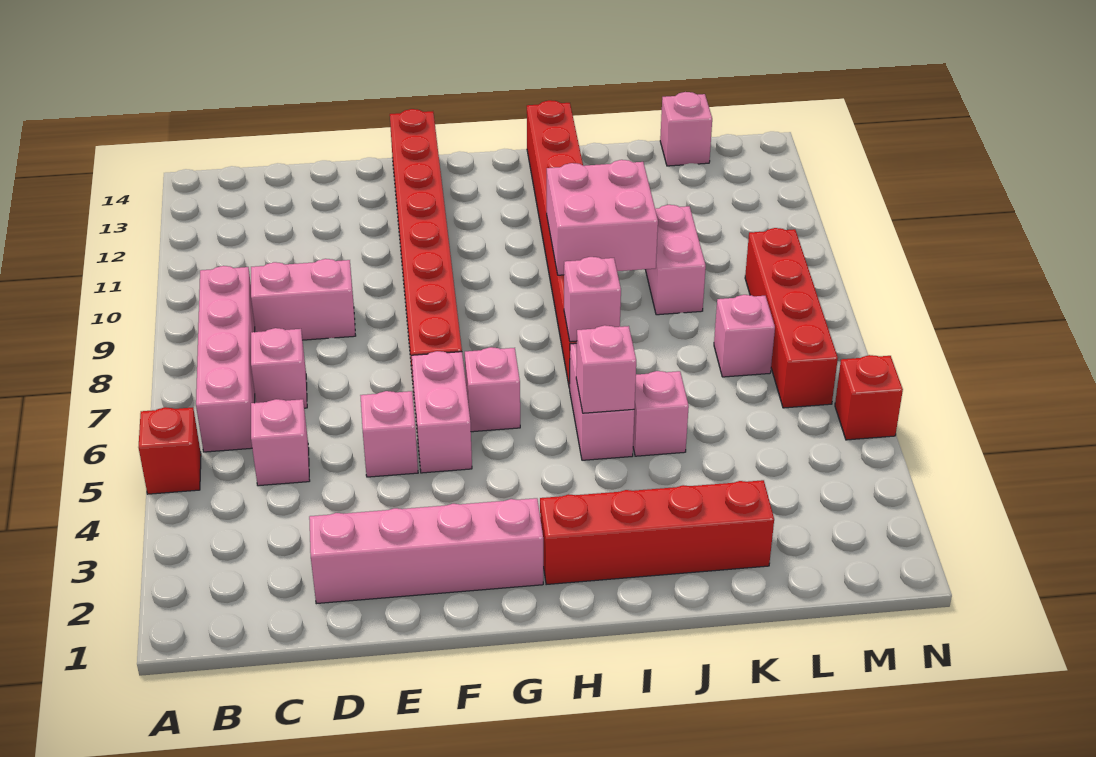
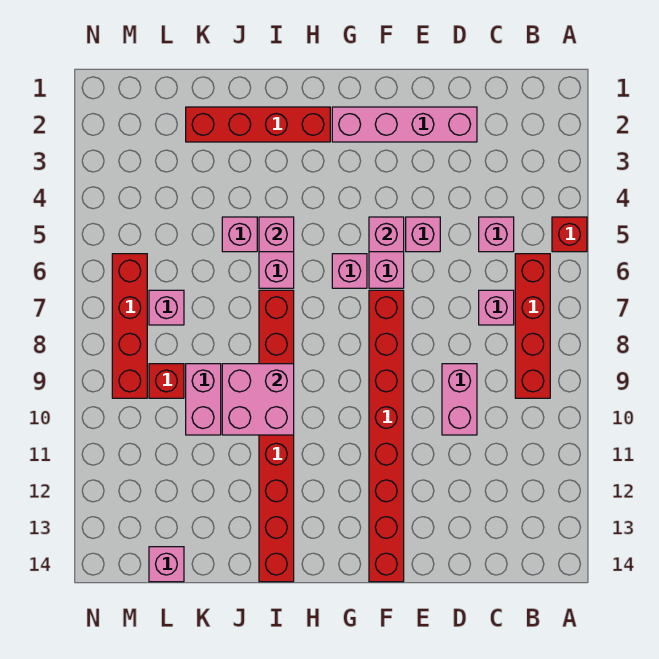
pink brick B6:B9 level 1 -> red brick B6:B9 level 1
pink brick C9:D9 level 1 -> pink brick D9:D10 level 1
pink brick I7 level 2 -> pink brick F5 level 2
red brick N5 level 1 -> red brick L9 level 1

